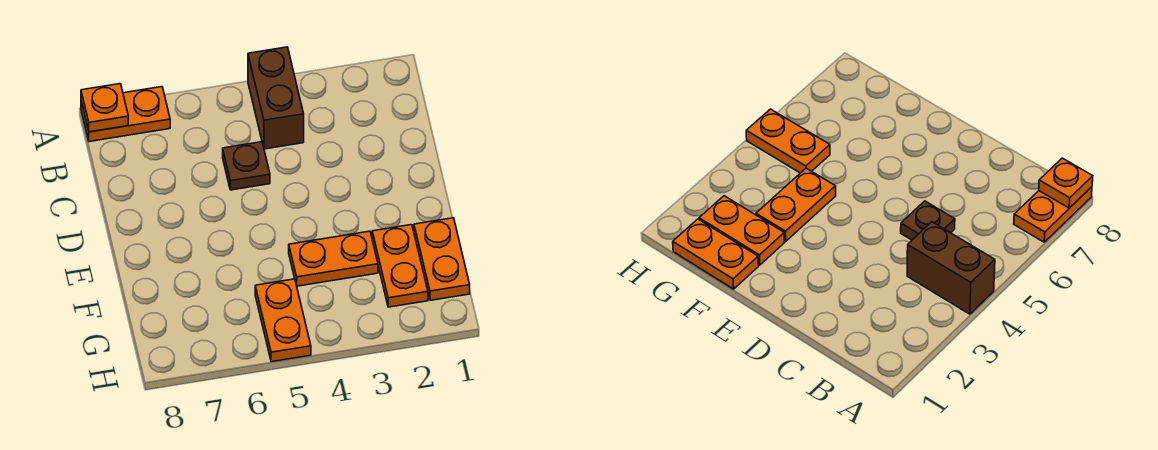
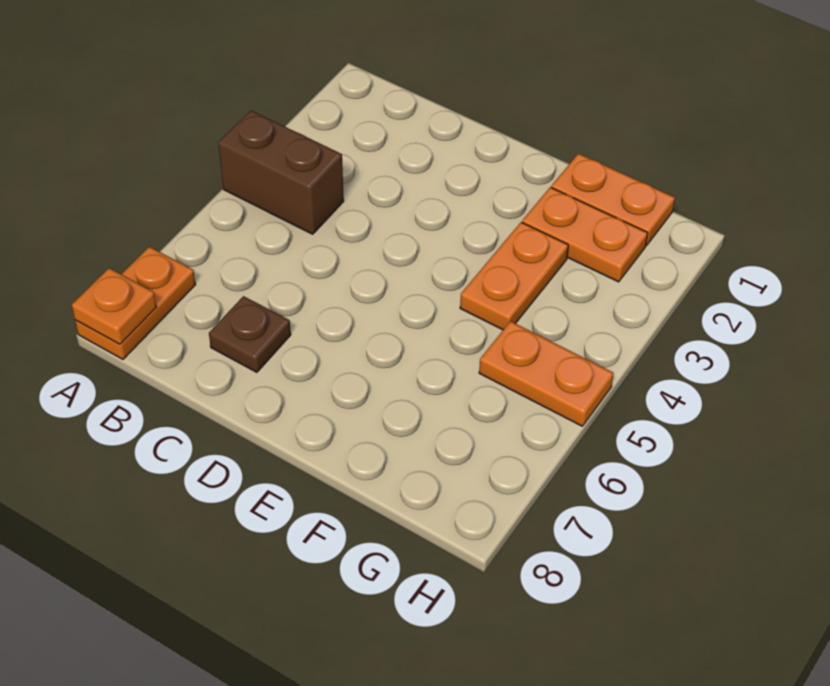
brown plate C5 level 1 -> brown plate C7 level 1

